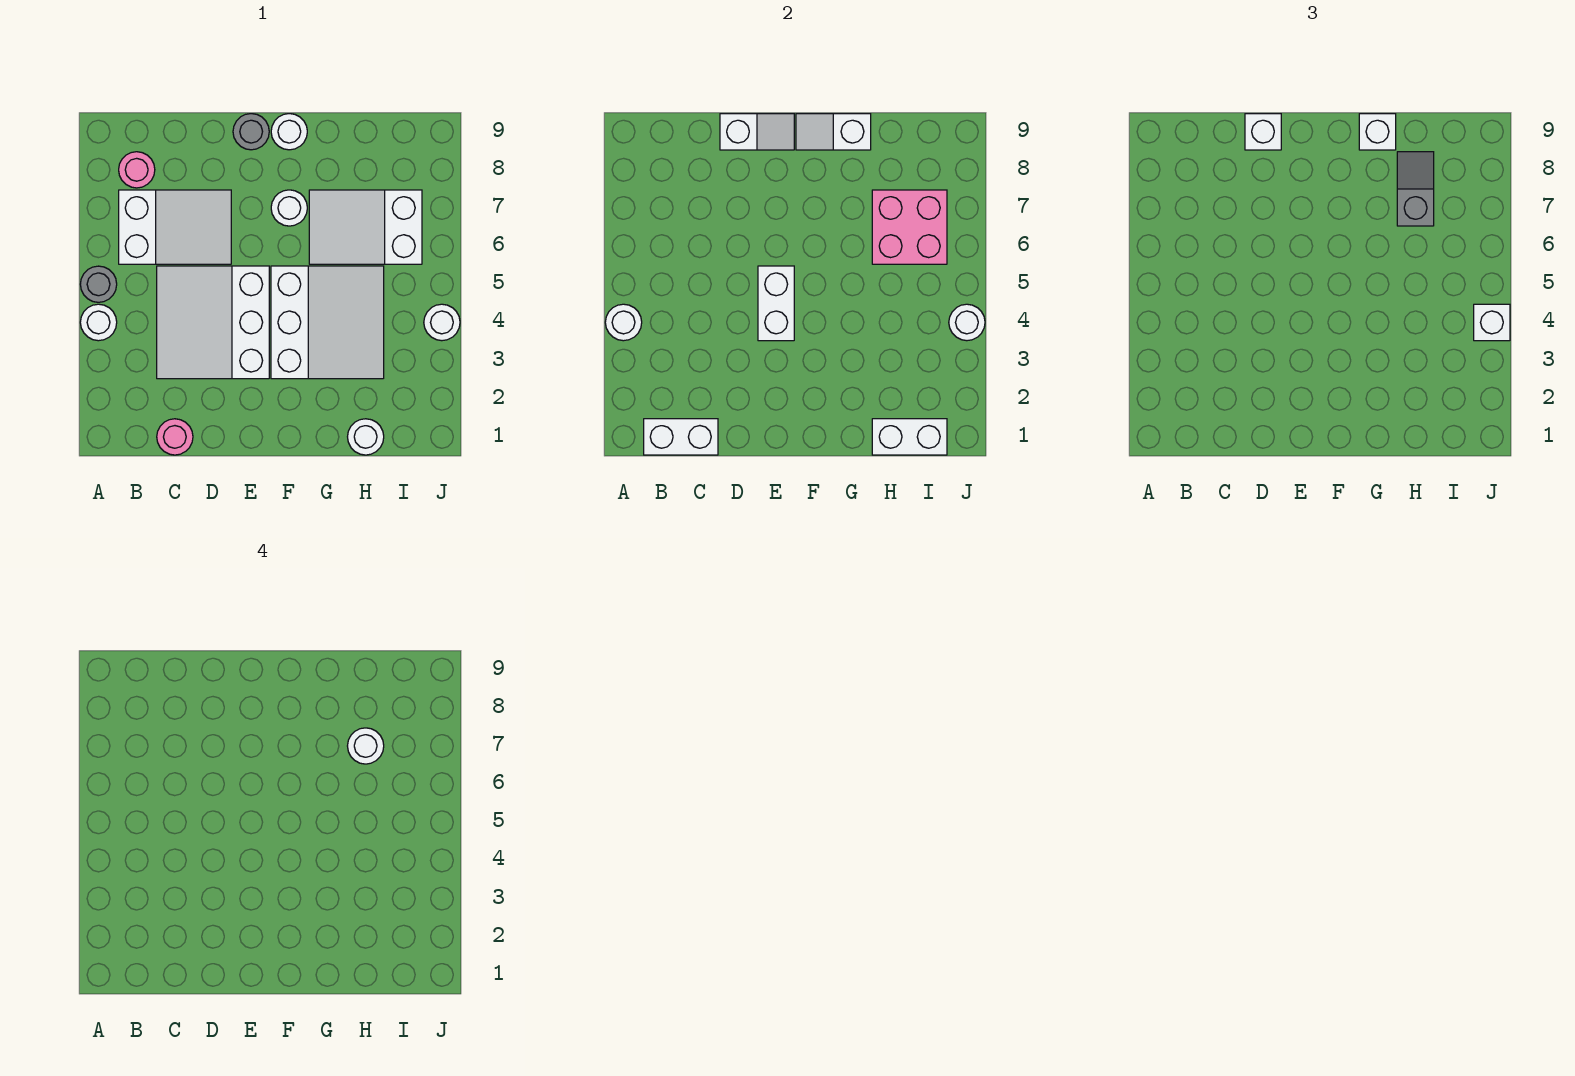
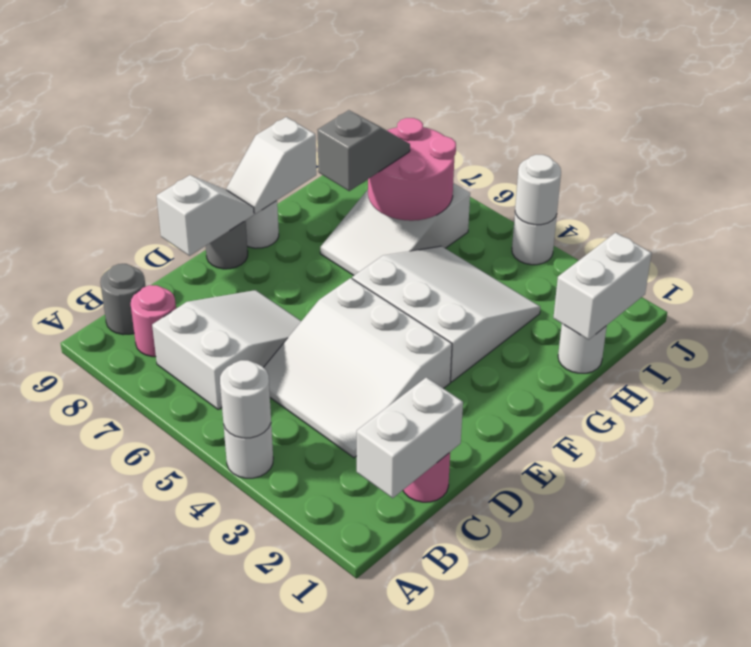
grey round brick A5 level 1 -> grey round brick B9 level 1
white brick D9 level 3 -> none
white brick E4:E5 level 2 -> none
white round brick F7 level 1 -> none
white brick G9 level 3 -> none
pink brick H6:I7 level 2 -> pink round brick H6:I7 level 2
grey slope H7:H8 level 3 top 7 -> grey slope G7:H7 level 3 top G
white round brick H7 level 4 -> none
white brick J4 level 3 -> none

